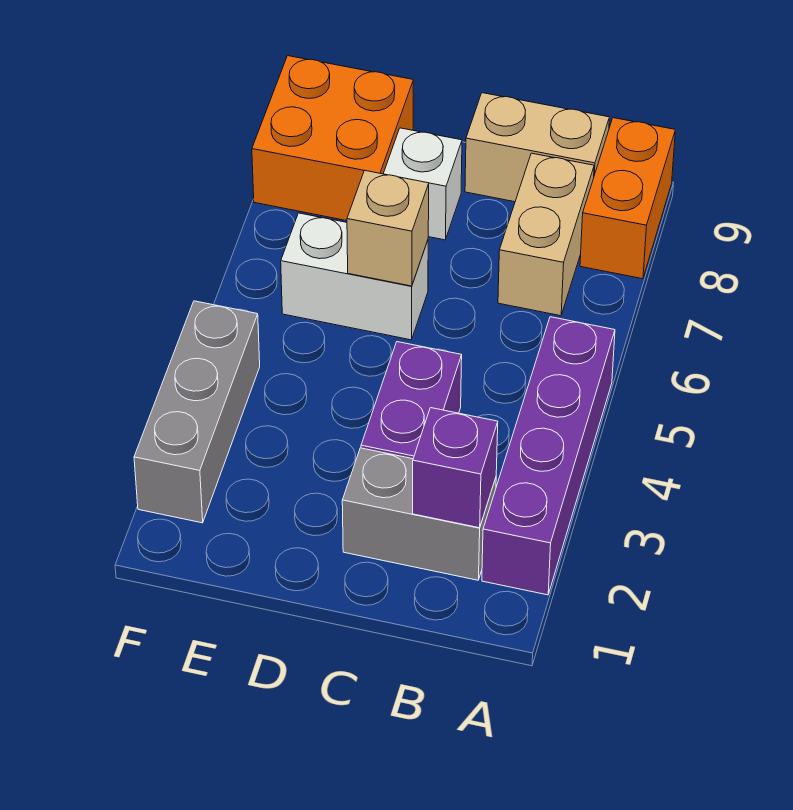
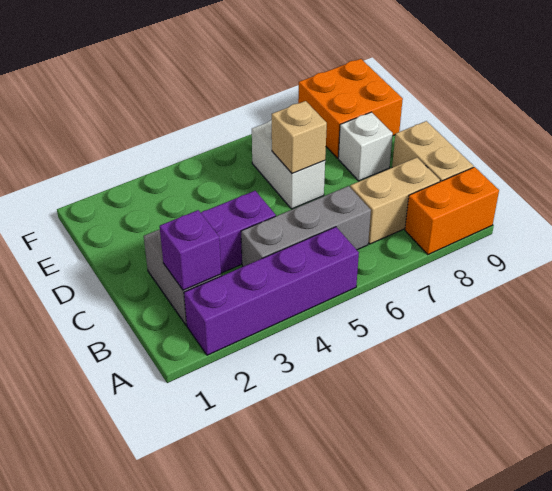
grey brick F2:F4 level 1 -> grey brick B4:B6 level 1

